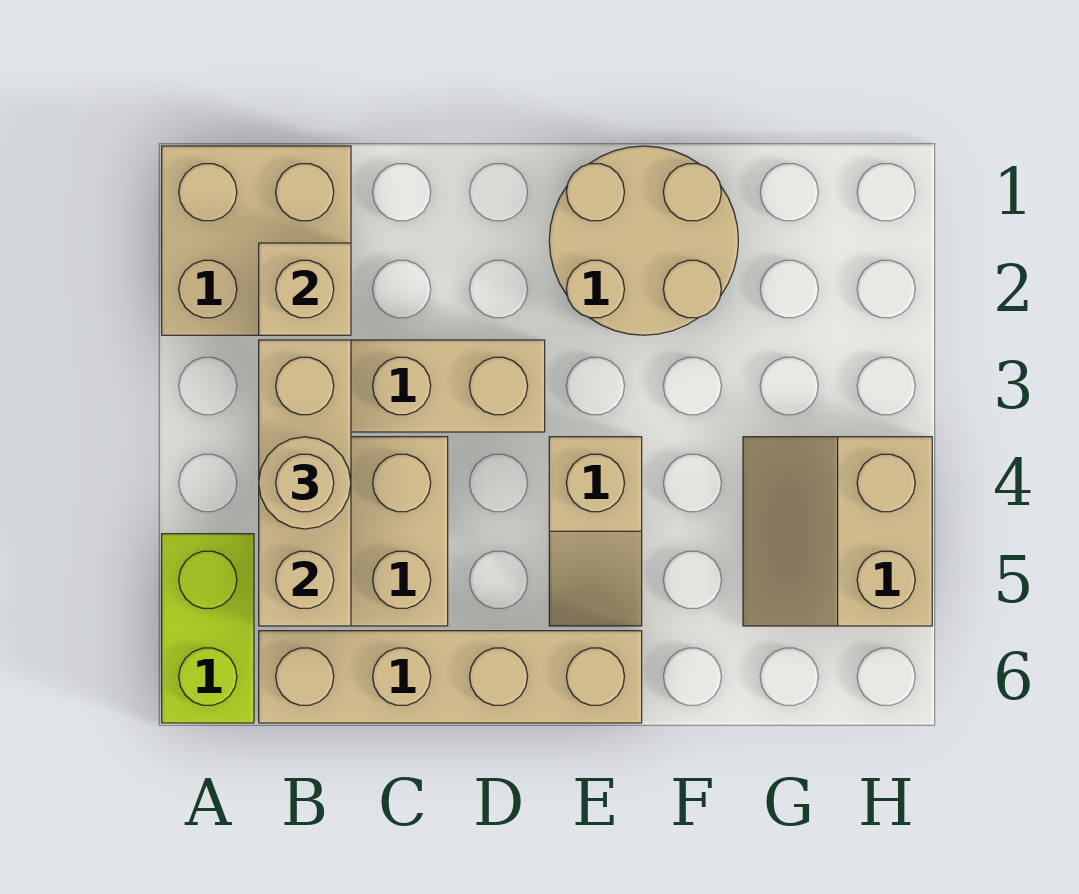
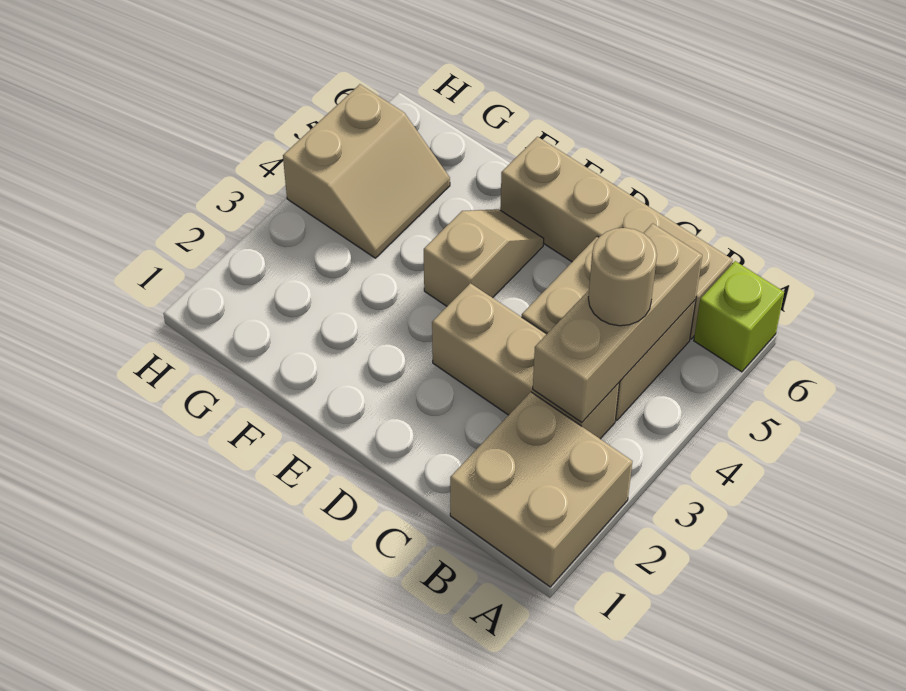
lime brick A5:A6 level 1 -> lime brick A6 level 1
tan brick B2 level 2 -> none
tan round brick E1:F2 level 1 -> none

